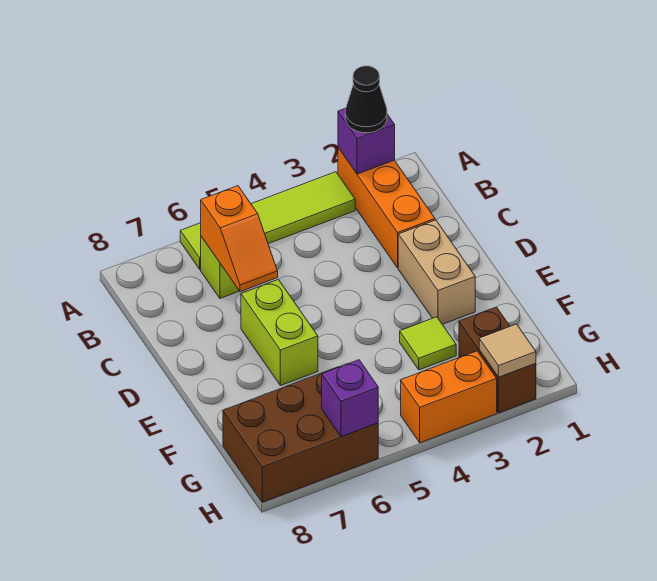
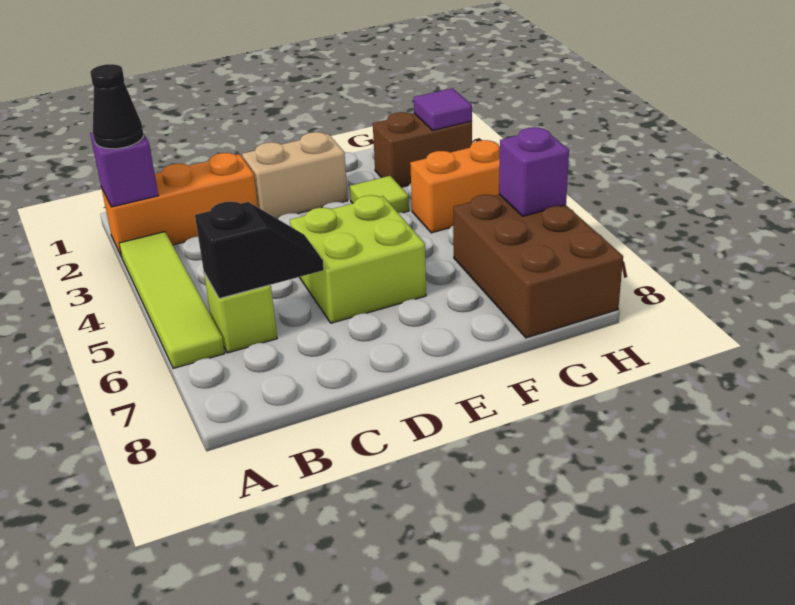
orange slope B6:C6 level 2 top B -> black slope B6:C6 level 2 top B
lime brick D6:E6 level 1 -> lime brick D5:E6 level 1
tan tile H2 level 2 -> purple tile H2 level 2
orange brick H3:H4 level 1 -> orange brick G4:H4 level 1

